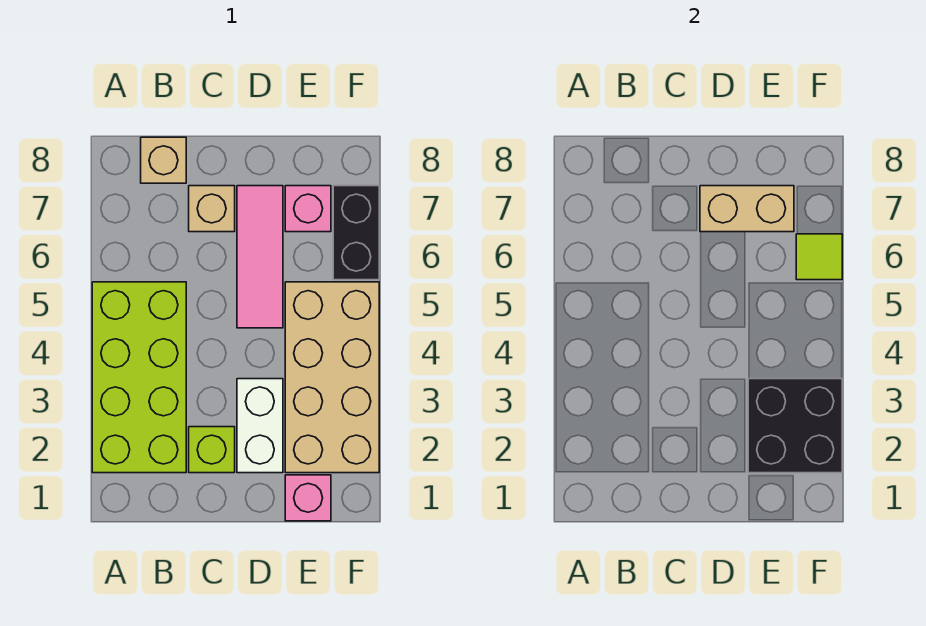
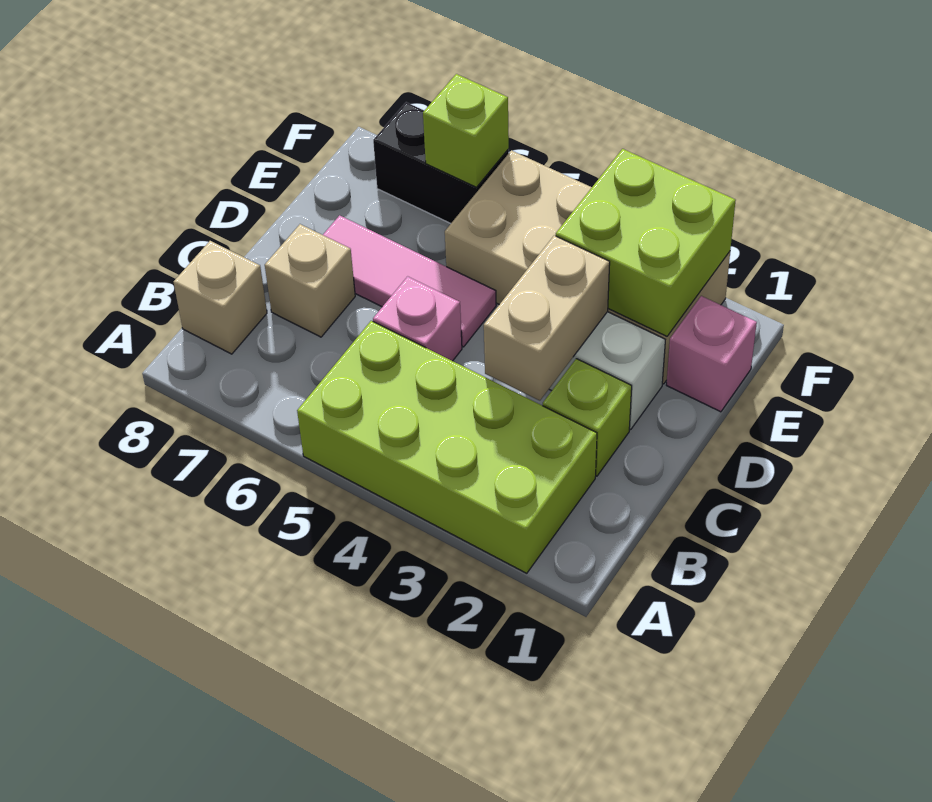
tan brick D7:E7 level 2 -> tan brick C3:D3 level 2
black brick E2:F3 level 2 -> lime brick E2:F3 level 2
pink brick E7 level 1 -> pink brick C5 level 1
lime tile F6 level 2 -> lime brick F6 level 2

